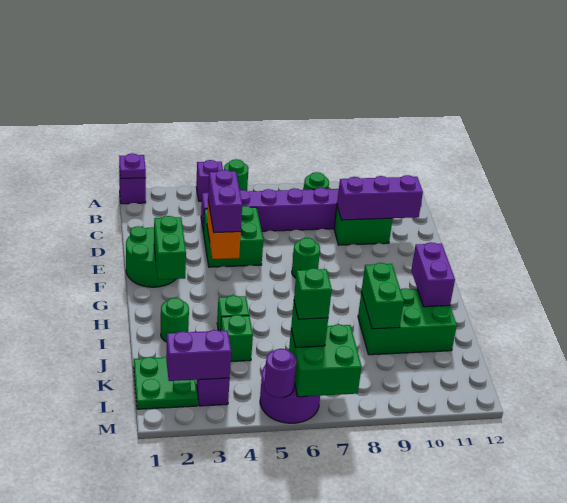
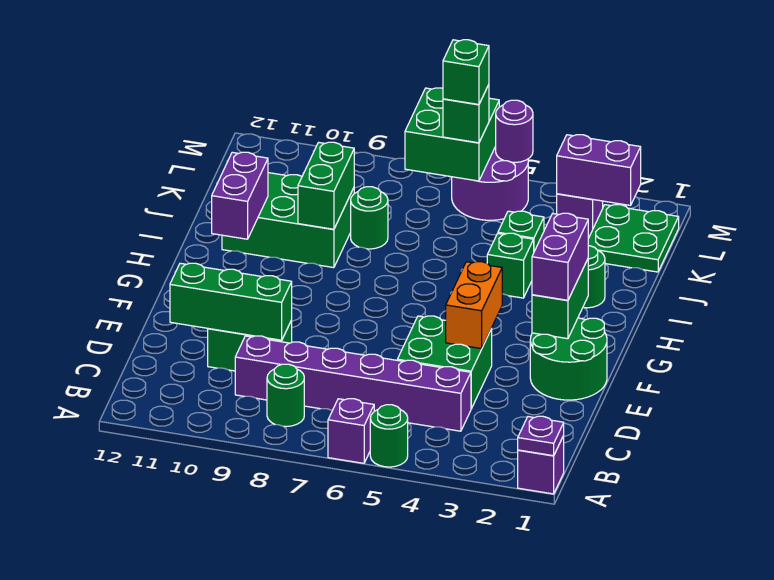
purple brick A4 level 1 -> purple brick A6 level 1
purple brick D9:D11 level 2 -> green brick D9:D11 level 2
purple brick E4:F4 level 3 -> purple brick F2:G2 level 3
green round brick F7 level 1 -> green round brick J8 level 1

